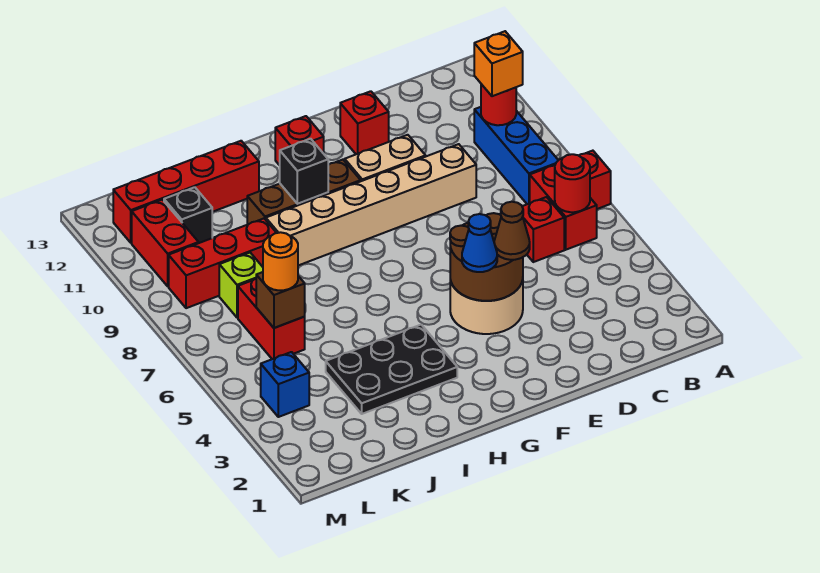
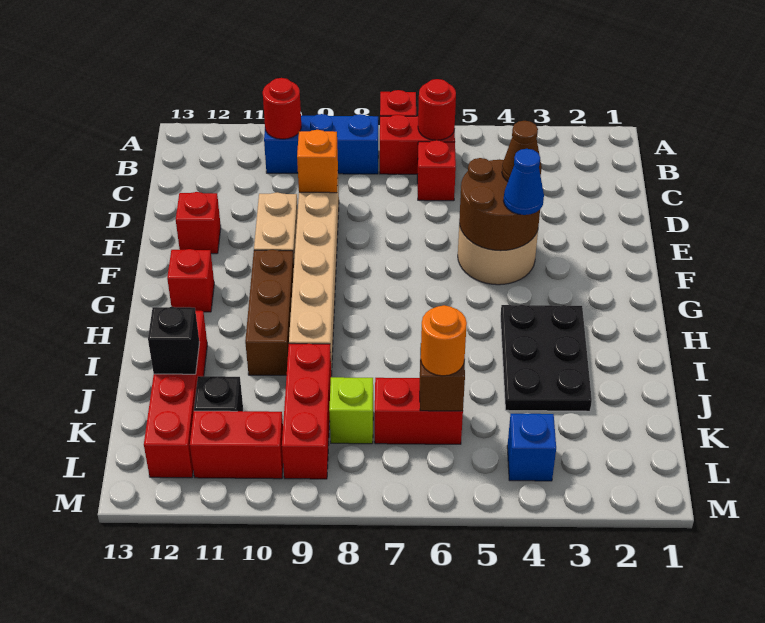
orange brick B10 level 3 -> orange brick D9 level 2
black brick H10 level 2 -> black brick J12 level 2

